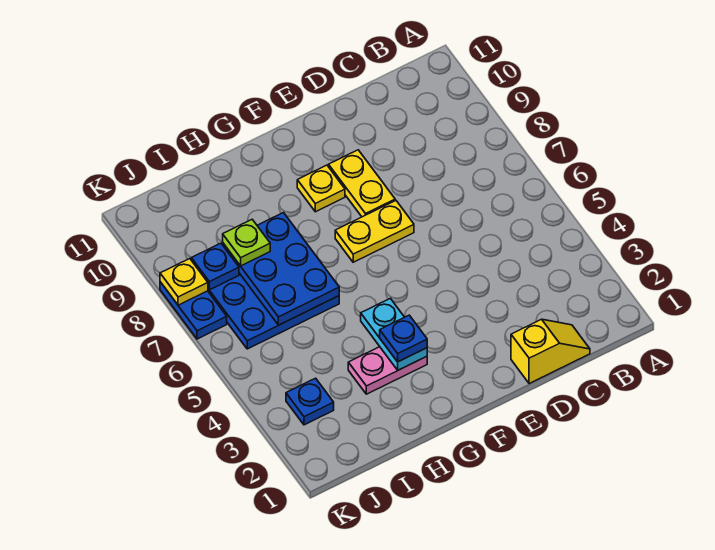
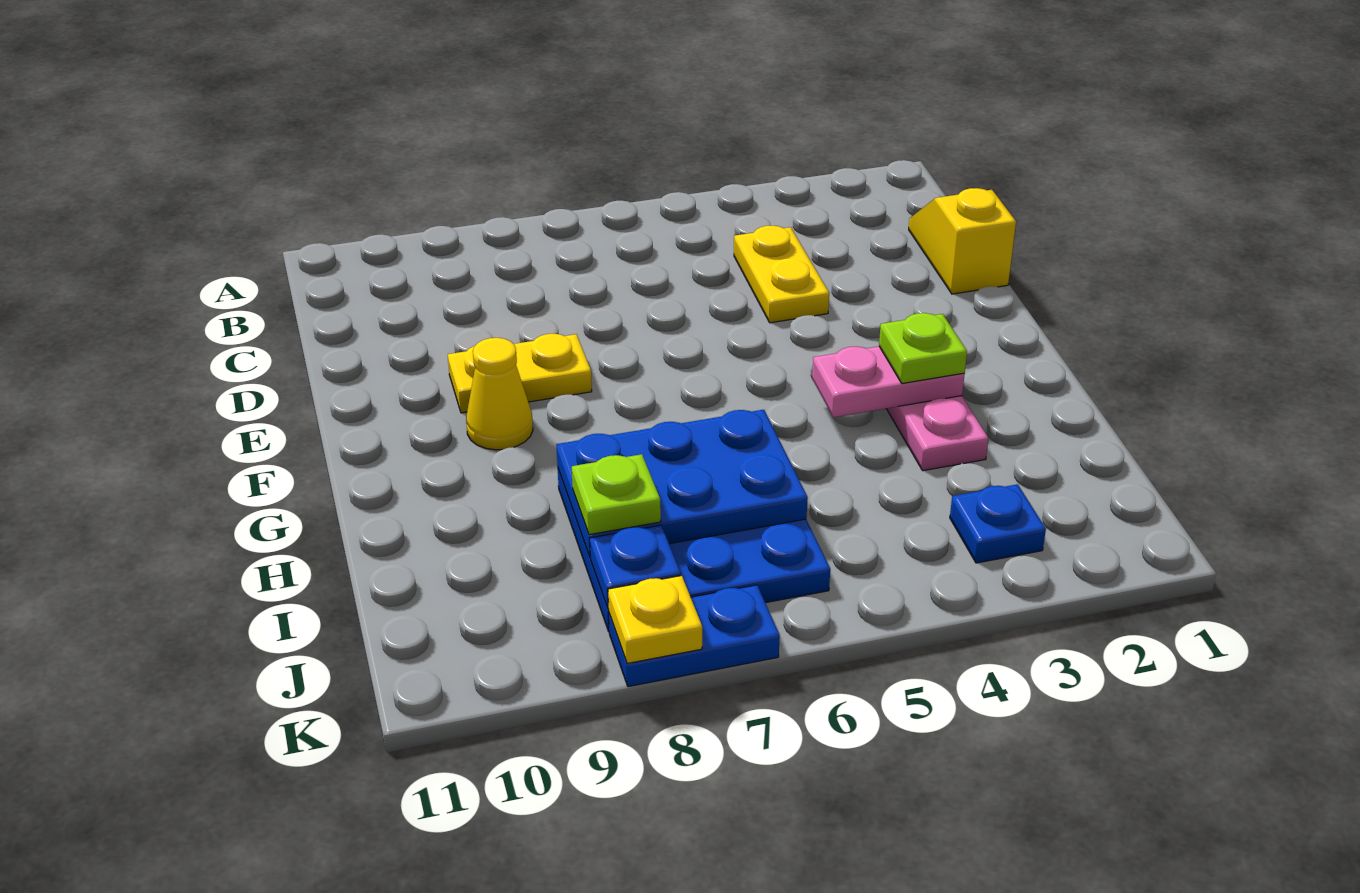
yellow plate E7:F7 level 1 -> yellow plate C4:D4 level 1
yellow plate F9 level 1 -> yellow cone F9 level 1
cyan plate G3:G4 level 2 -> pink plate G3:G4 level 2
blue plate G3 level 3 -> lime plate G3 level 3

